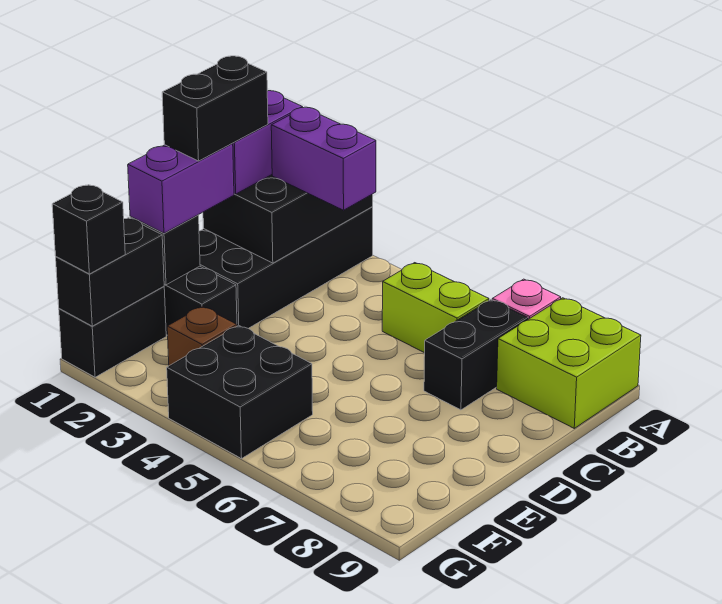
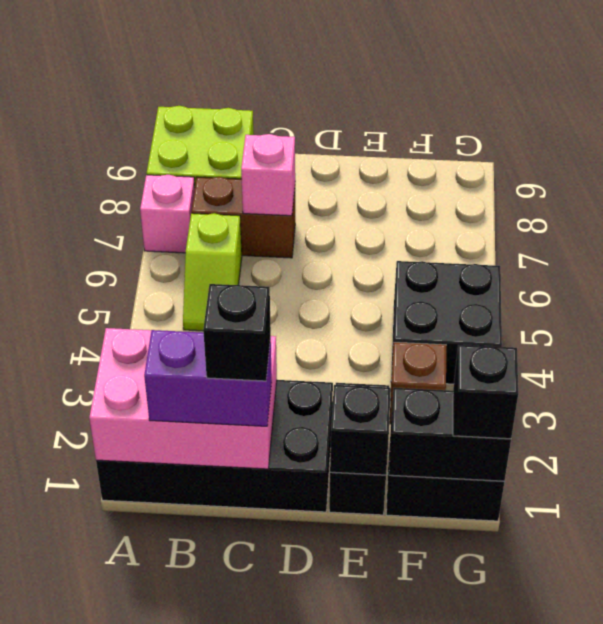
black brick A1:C2 level 2 -> pink brick A1:C2 level 2
purple brick B2:B3 level 3 -> none
lime brick B5:B6 level 1 -> lime slope B5:B6 level 1 top 6
black brick B7:C7 level 1 -> brown brick B7:C7 level 1
black brick C1:D1 level 4 -> black brick C1 level 4
none -> pink brick C7 level 2
purple brick D1:E1 level 3 -> none

